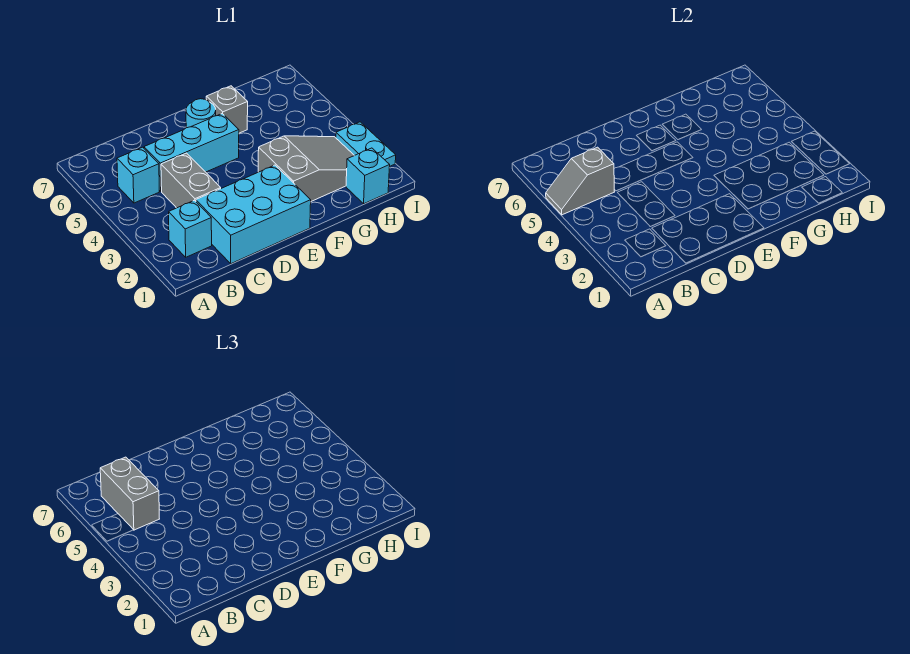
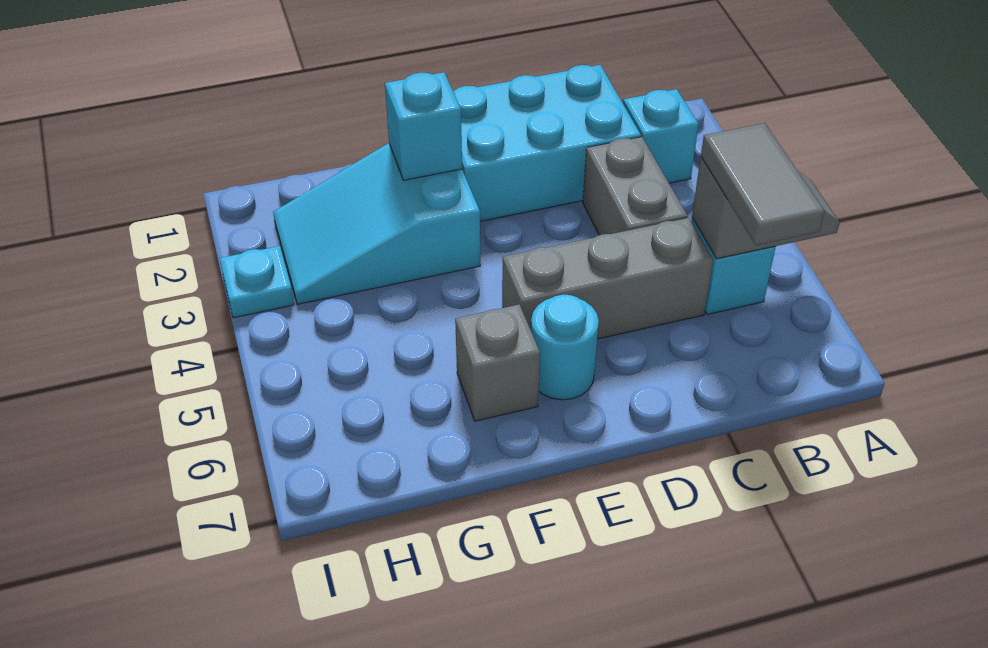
grey brick B5:B6 level 3 -> grey tile B5:B6 level 3
cyan brick C5:E5 level 1 -> grey brick C5:E5 level 1
grey slope F2:H3 level 1 top F -> cyan slope F2:H3 level 1 top F
cyan brick H1 level 1 -> cyan brick F2 level 2
cyan plate I2:I3 level 1 -> cyan plate I3 level 1

